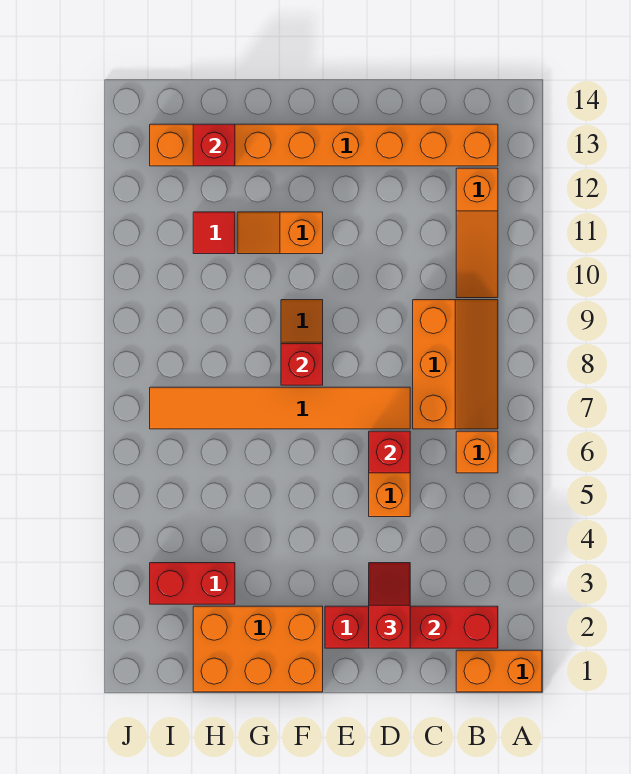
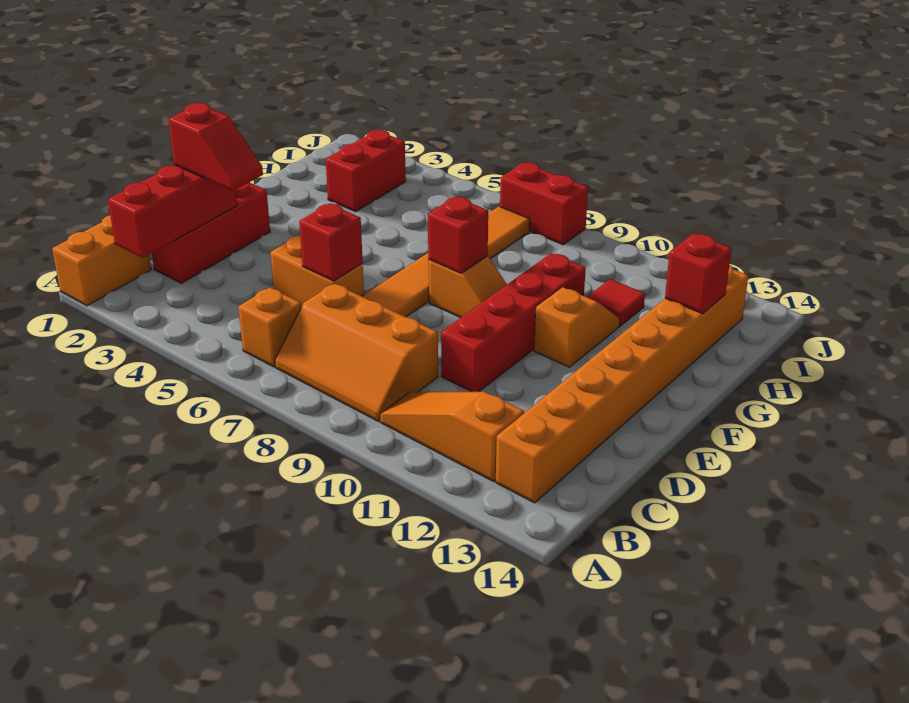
none -> red brick D10:G10 level 1
orange brick F1:H2 level 1 -> none
none -> red brick J7:J8 level 1

